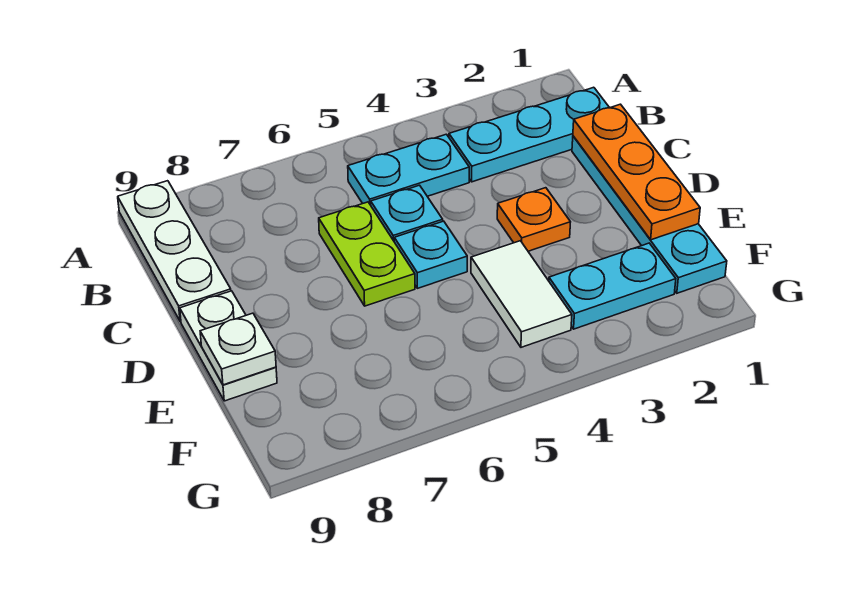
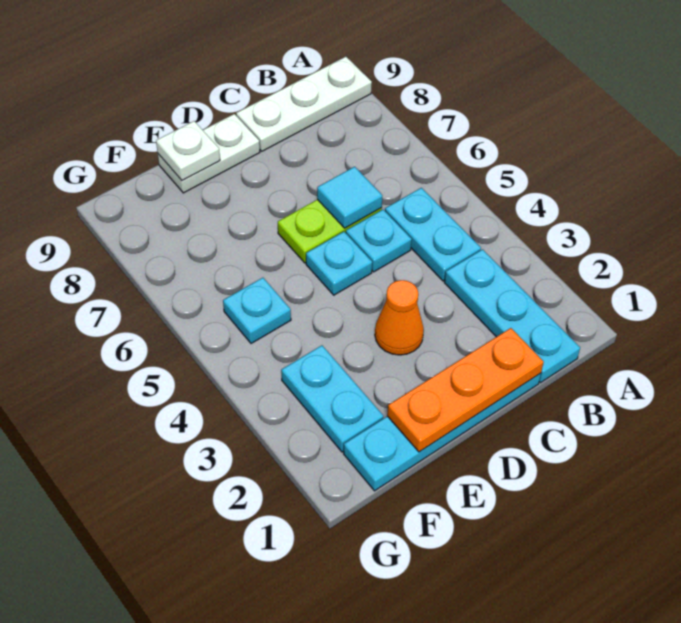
none -> cyan tile C6 level 2
orange plate D3 level 1 -> orange cone D3 level 1
white tile E4:F4 level 1 -> none
none -> cyan plate F5 level 1

